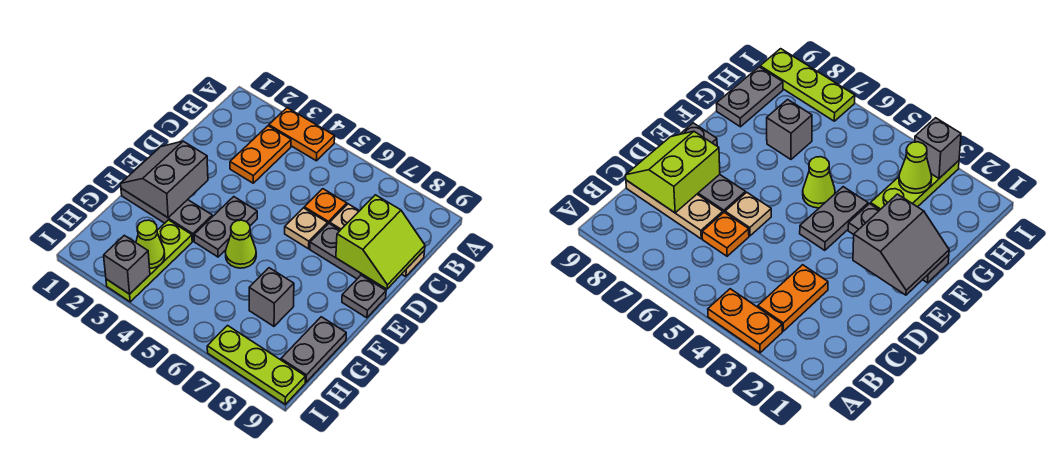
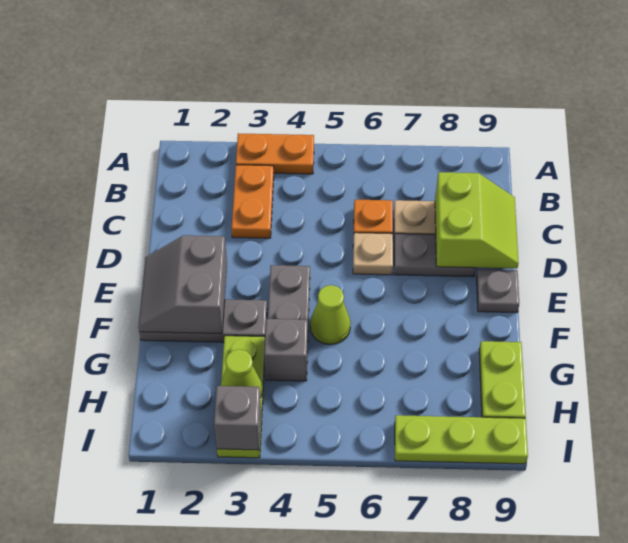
grey brick G7 level 1 -> grey brick G4 level 1
grey plate G9:H9 level 1 -> lime plate G9:H9 level 1

